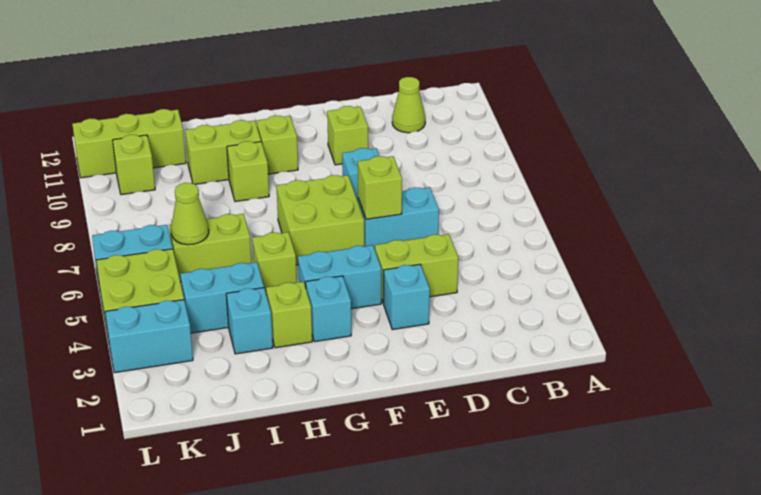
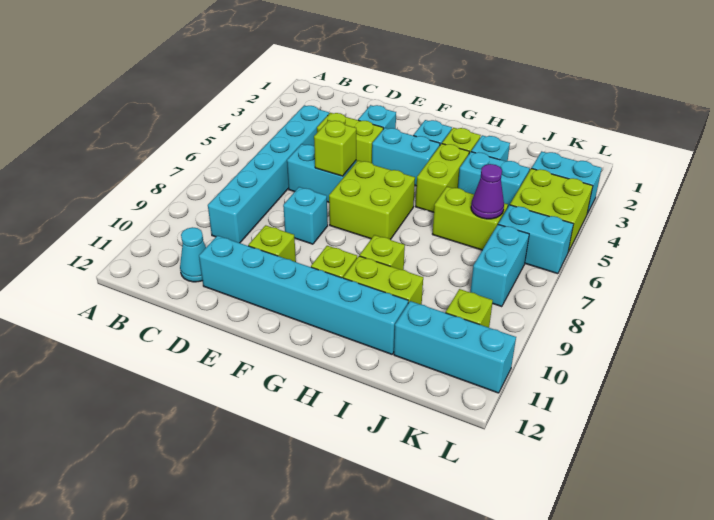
none -> cyan brick C4:C9 level 1
lime cone C11 level 1 -> cyan cone C11 level 1
none -> cyan brick D11:I11 level 1
lime brick H5 level 1 -> lime brick H4:H5 level 1
lime cone J6 level 2 -> purple cone J6 level 2
lime brick J11:L11 level 1 -> cyan brick J11:L11 level 1
none -> cyan brick K7:K8 level 1

